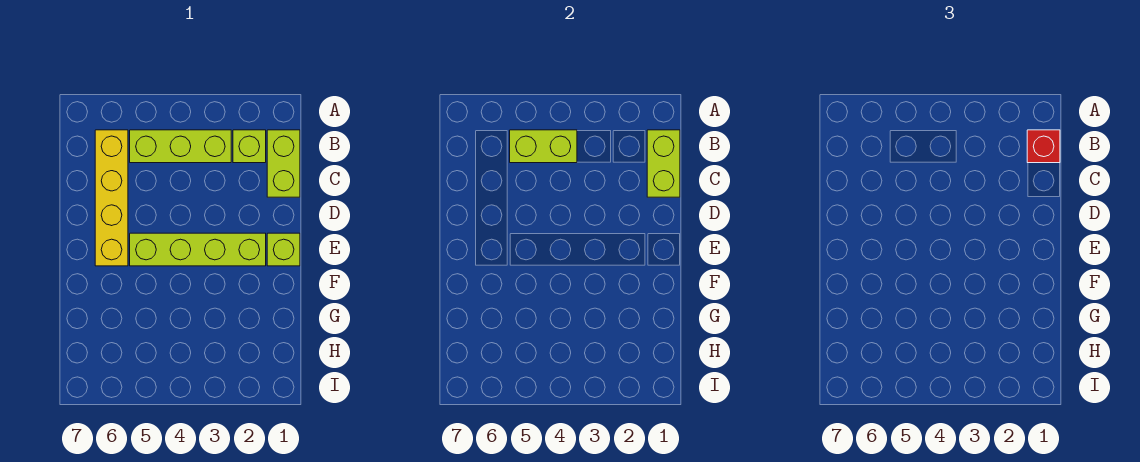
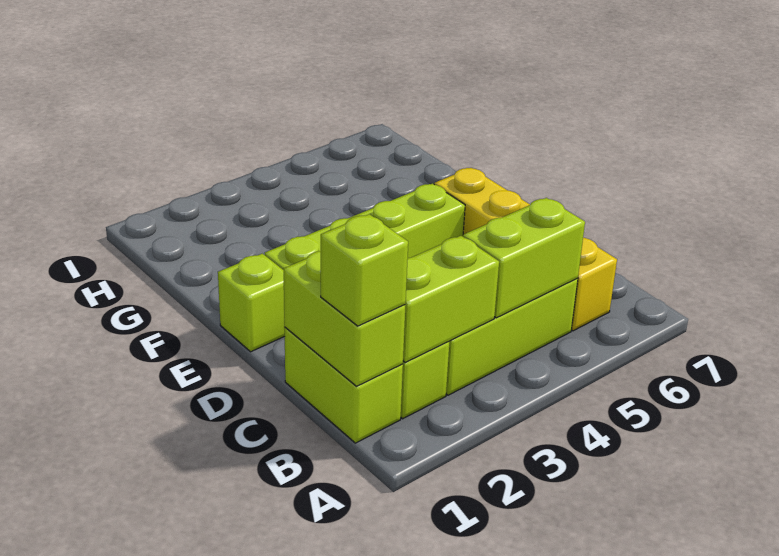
red brick B1 level 3 -> lime brick B1 level 3
none -> lime brick B2:B3 level 2

